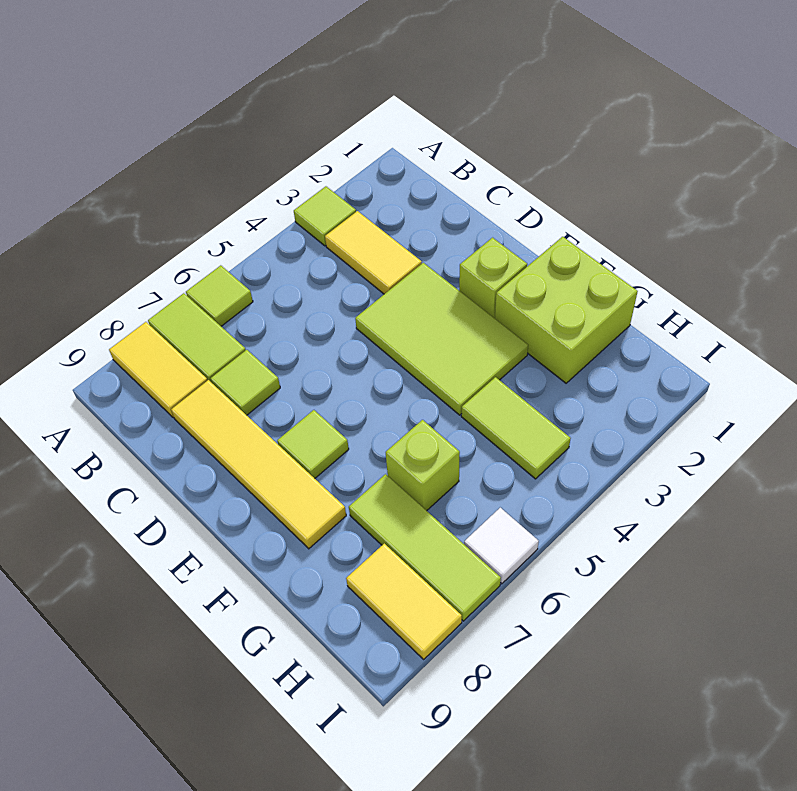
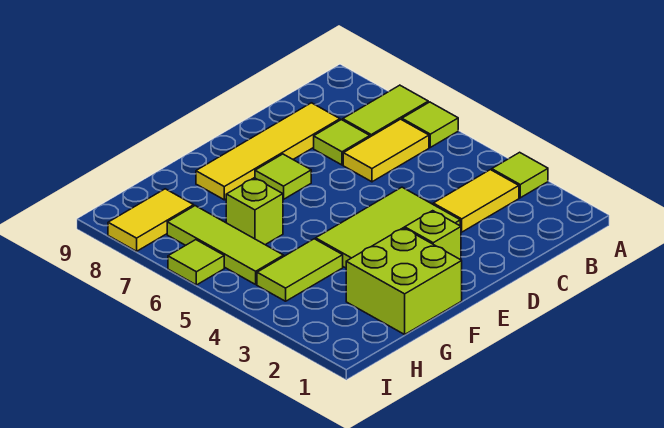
yellow tile A8:B8 level 1 -> yellow tile B6:C6 level 1
lime tile G7:I7 level 1 -> lime tile H5:H7 level 1
white tile I6 level 1 -> lime tile I6 level 1

